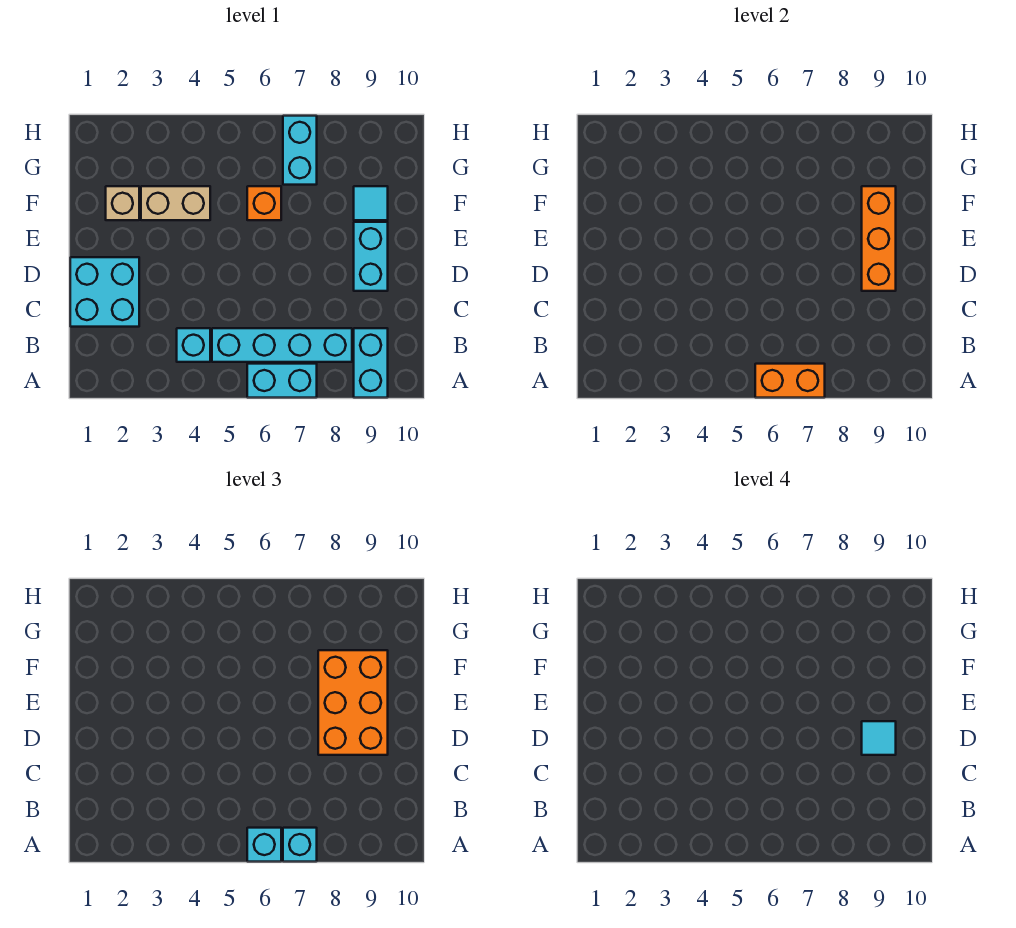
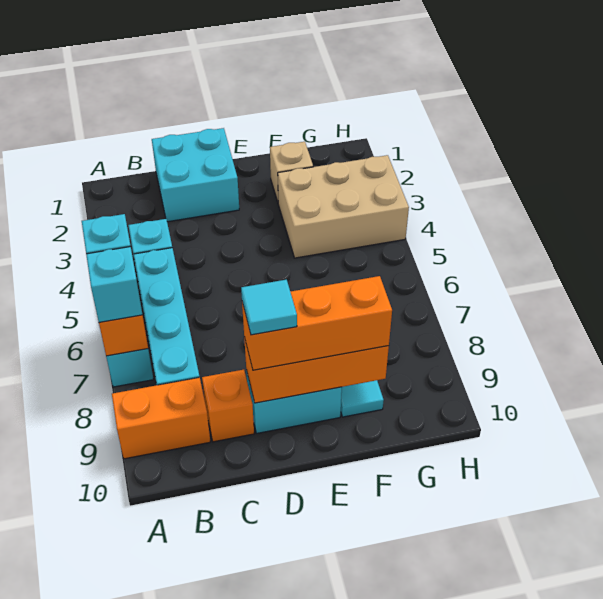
cyan brick A9:B9 level 1 -> orange brick A9:B9 level 1
orange brick D8:F9 level 3 -> orange brick D9:F9 level 3
tan brick F3:F4 level 1 -> tan brick F3:H4 level 1
orange brick F6 level 1 -> orange brick C9 level 1
cyan brick G7:H7 level 1 -> none

